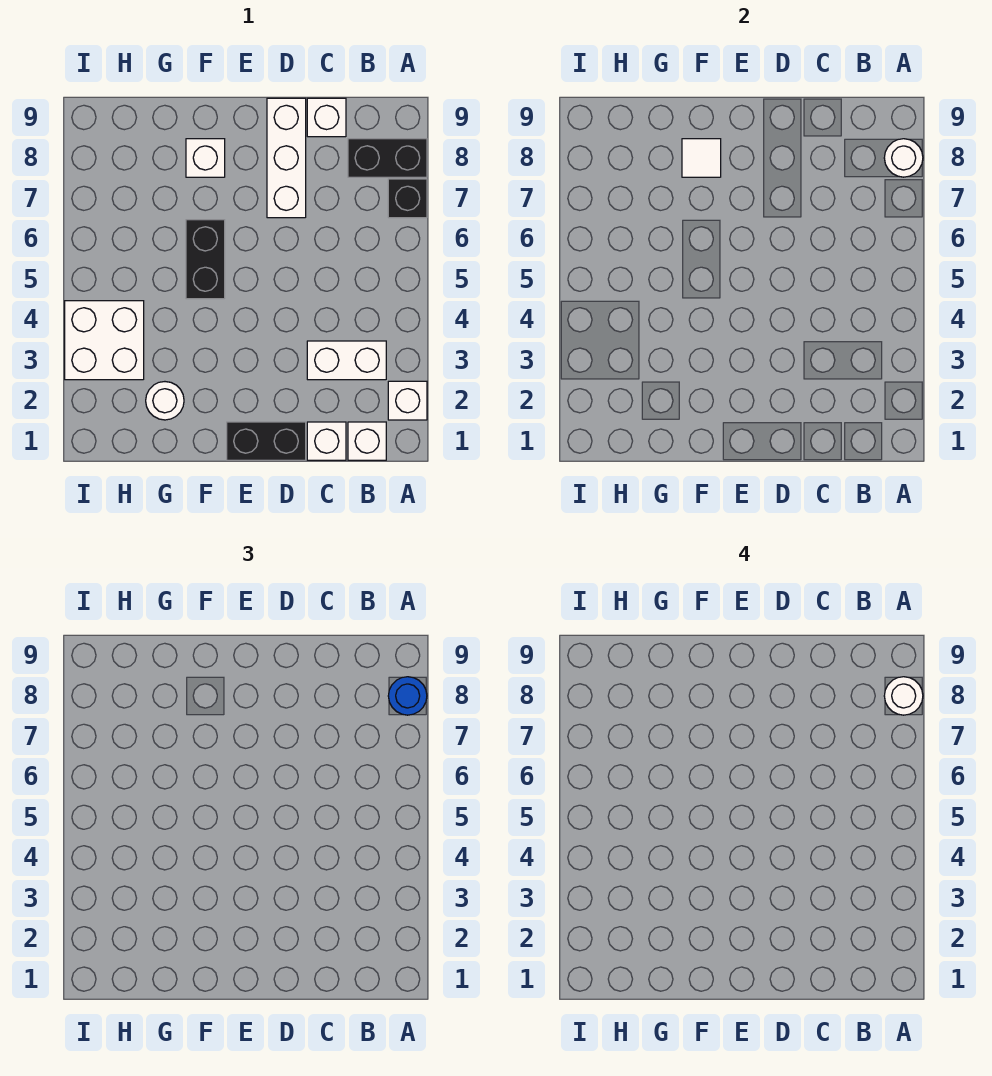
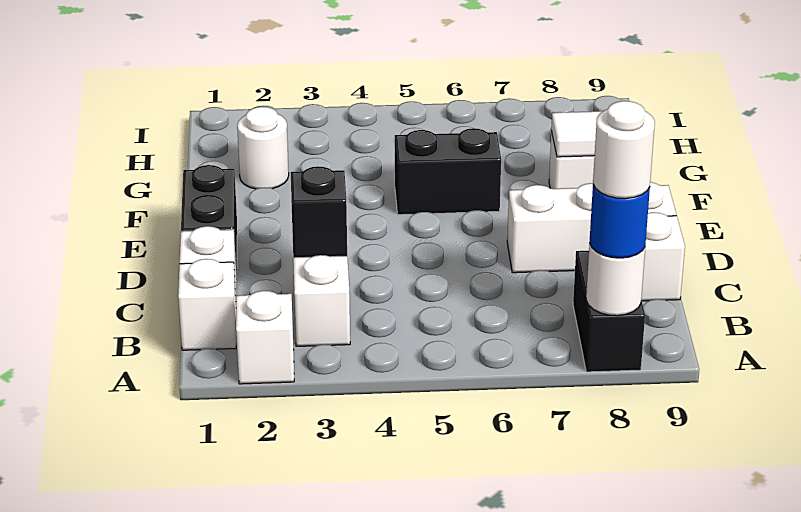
black brick A7 level 1 -> black brick C3 level 2
white brick H3:I4 level 1 -> none

